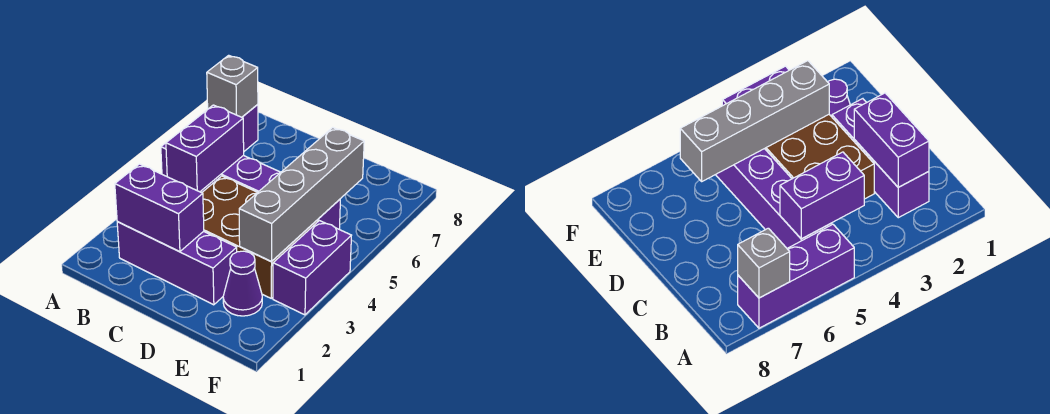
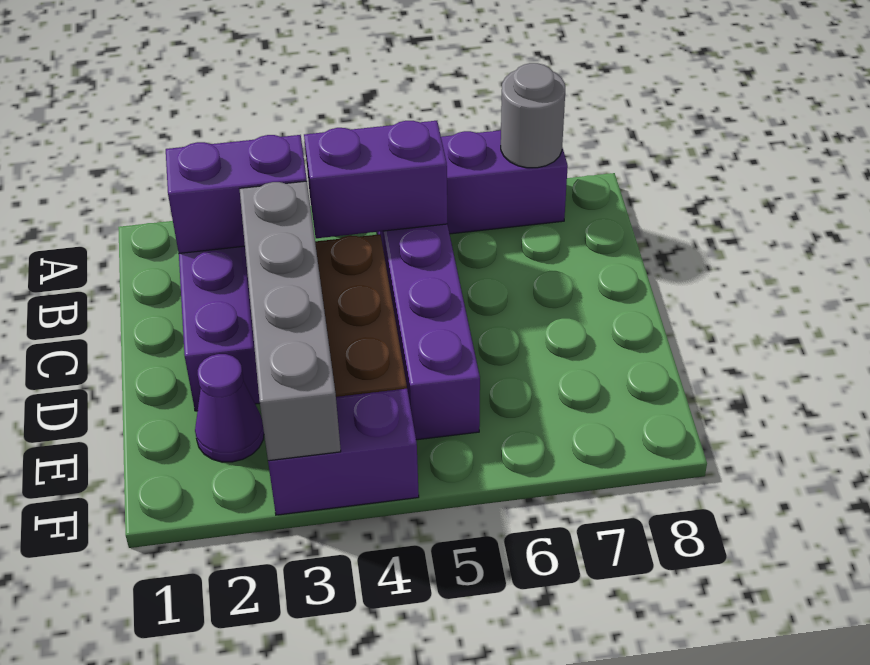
grey brick A7 level 2 -> grey round brick A7 level 2
purple brick B2:C2 level 2 -> purple brick B2:B3 level 2
grey brick E3:E6 level 2 -> grey brick C3:F3 level 2

